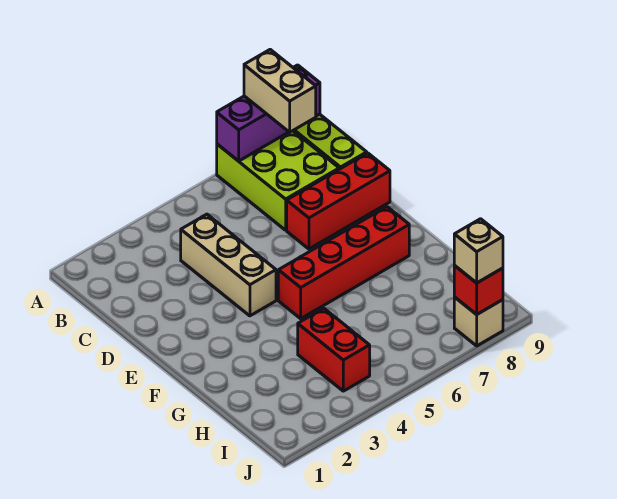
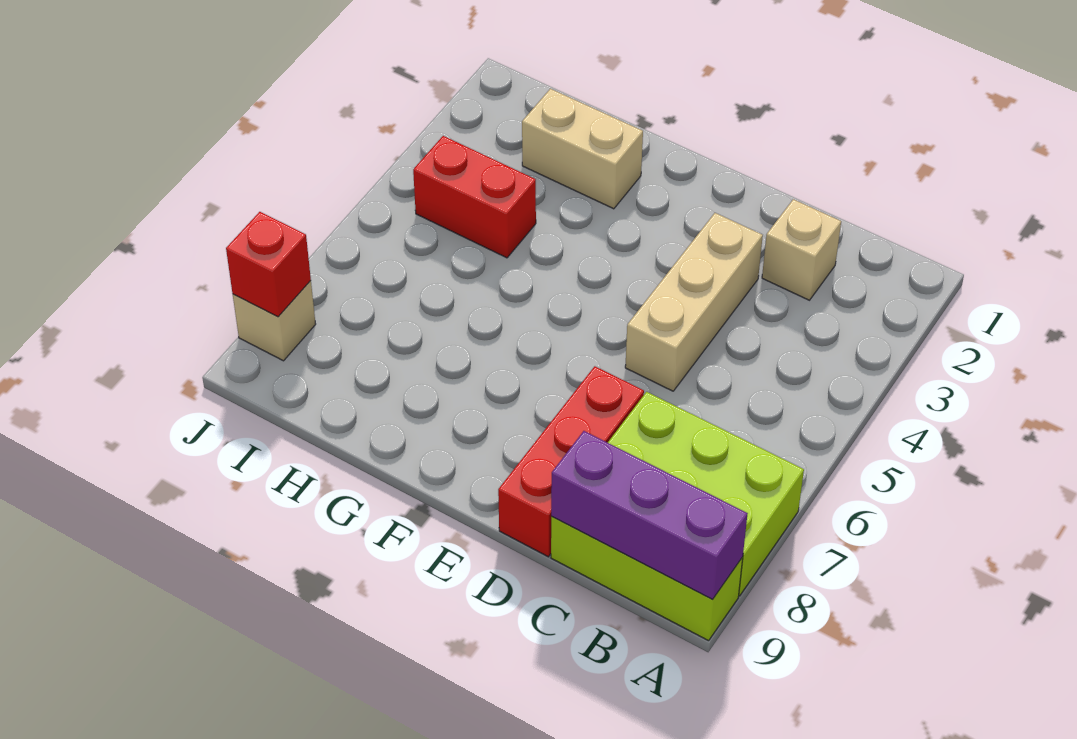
purple brick A7:A9 level 2 -> purple brick A9:C9 level 2
tan brick A8:B8 level 3 -> tan brick G2:H2 level 1
tan brick C4:E4 level 1 -> tan brick D3:D5 level 1
red brick F5:F8 level 1 -> none
tan brick J8 level 3 -> tan brick C2 level 1

